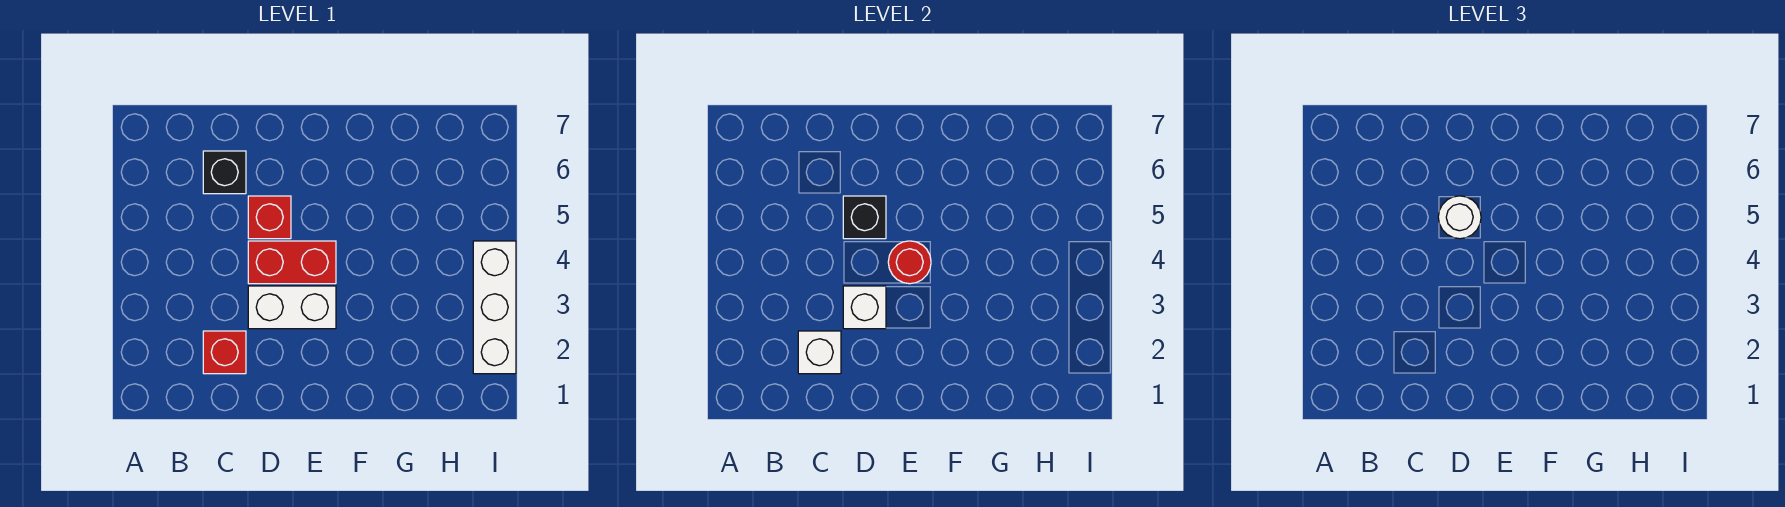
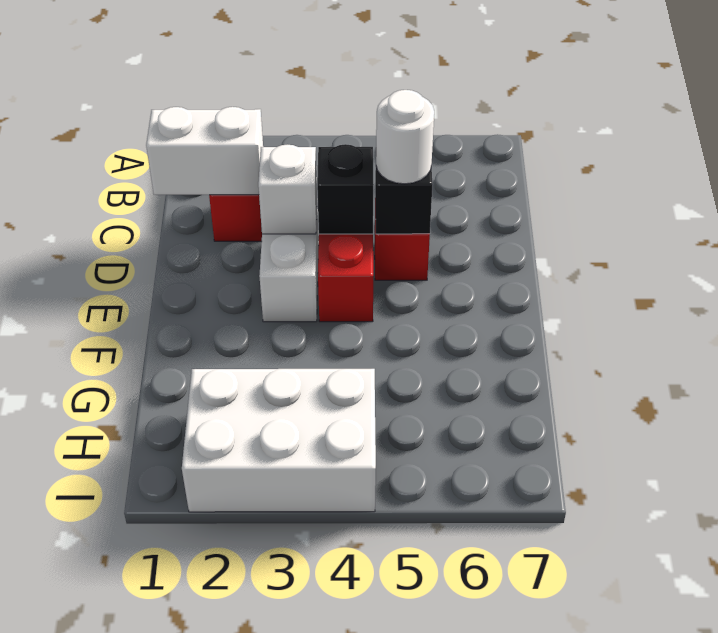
white brick C2 level 2 -> white brick C1:C2 level 2
black brick C6 level 1 -> black brick D4 level 2
red round brick E4 level 2 -> none
white brick I2:I4 level 1 -> white brick H2:I4 level 1

